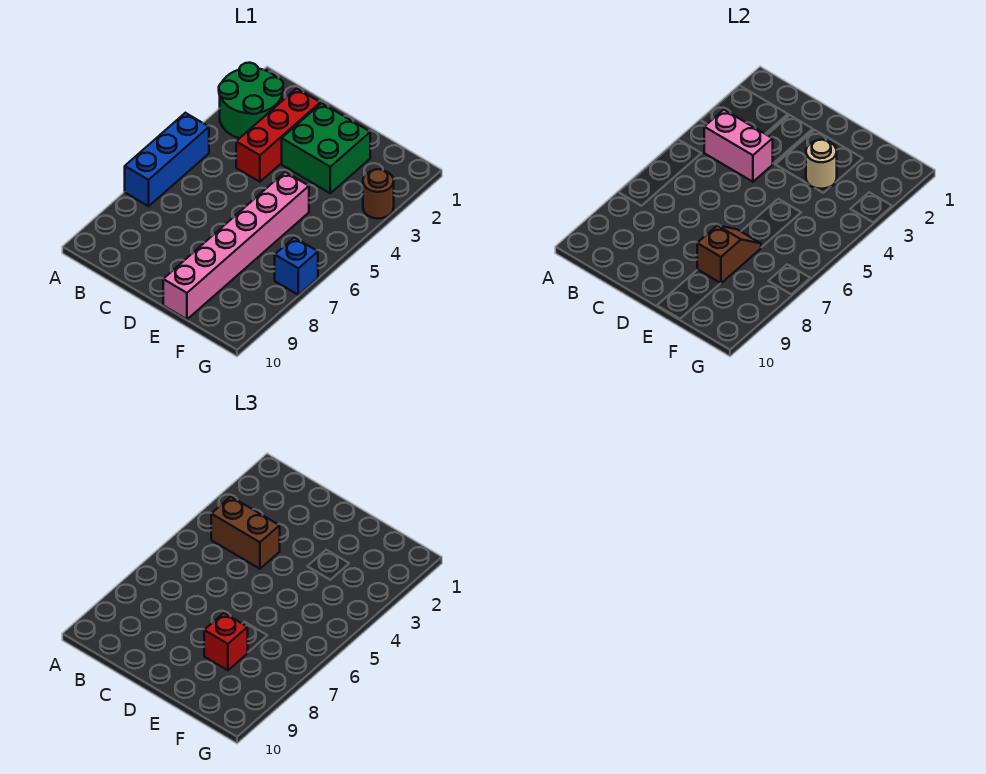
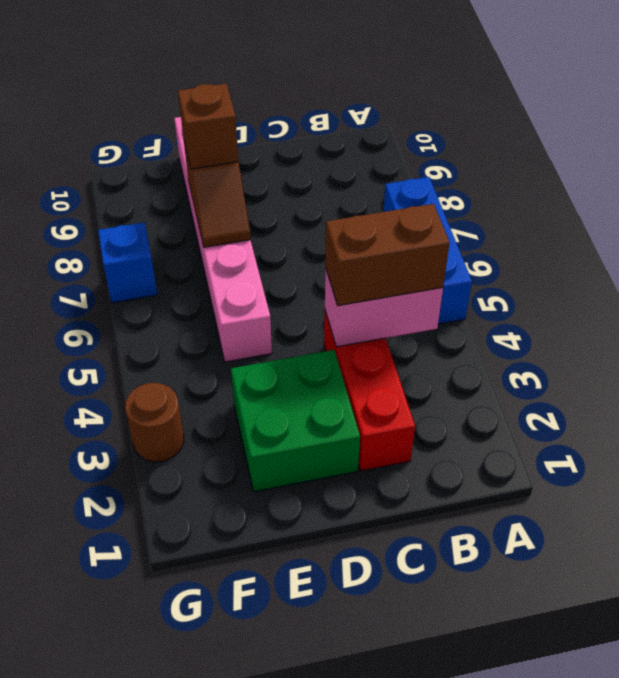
green round brick A2:B3 level 1 -> none
tan round brick E3 level 2 -> none
red brick E8 level 3 -> brown brick E8 level 3

